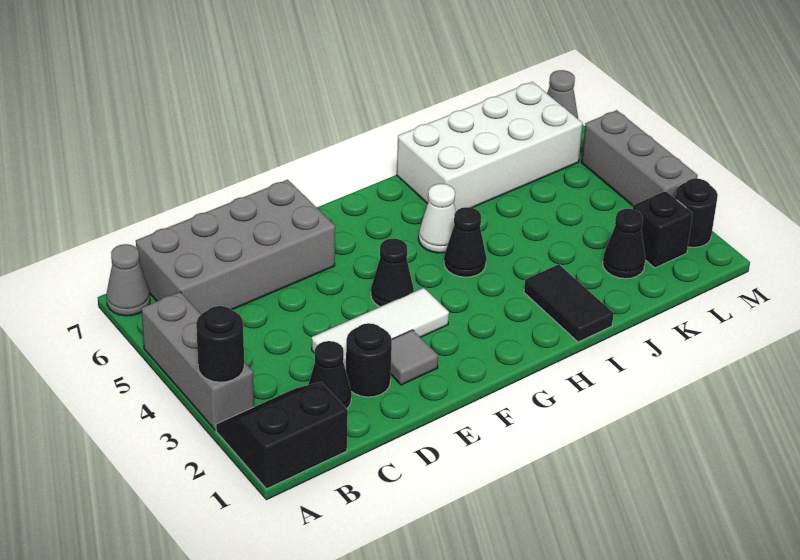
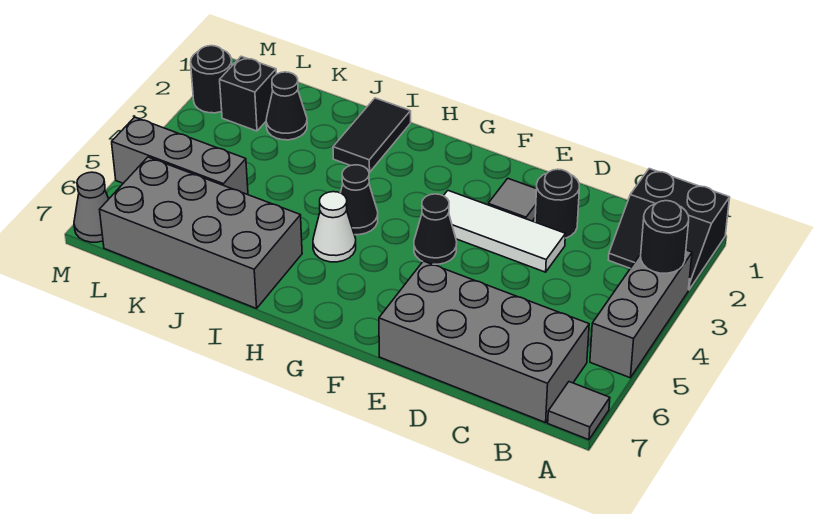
grey cone A7 level 1 -> grey tile A7 level 1
black cone C2 level 1 -> none
white brick I6:L7 level 1 -> grey brick I6:L7 level 1
grey brick M3:M5 level 1 -> grey brick K5:M5 level 1

